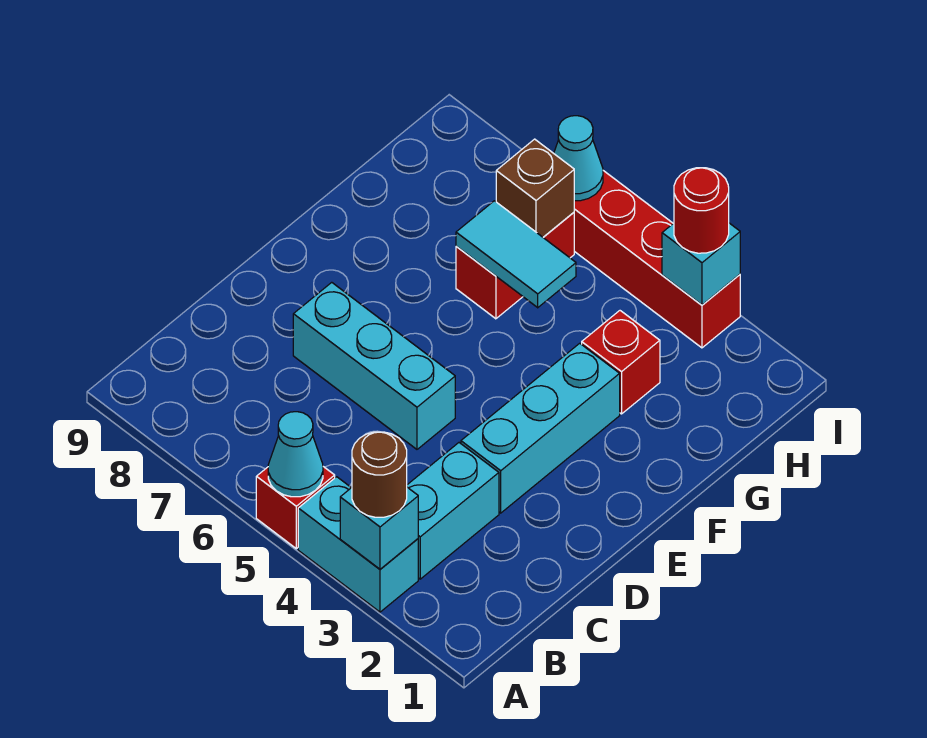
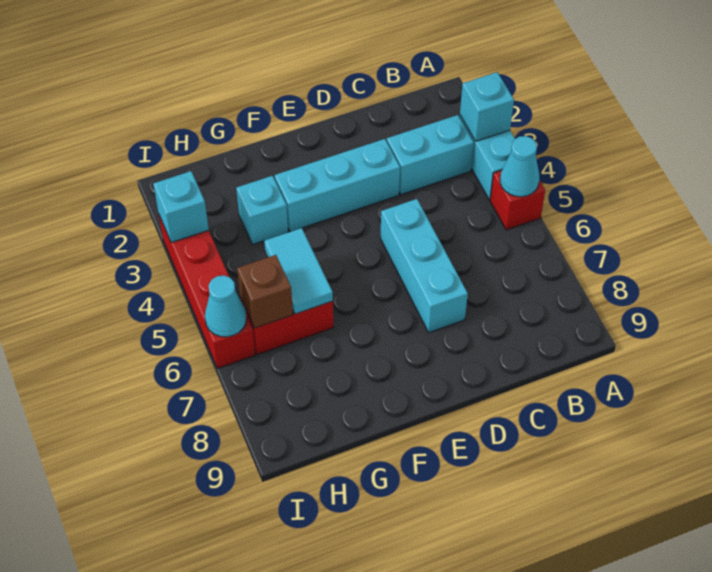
brown round brick A3 level 3 -> none
red brick G3 level 1 -> cyan brick G3 level 1
red round brick I3 level 3 -> none

